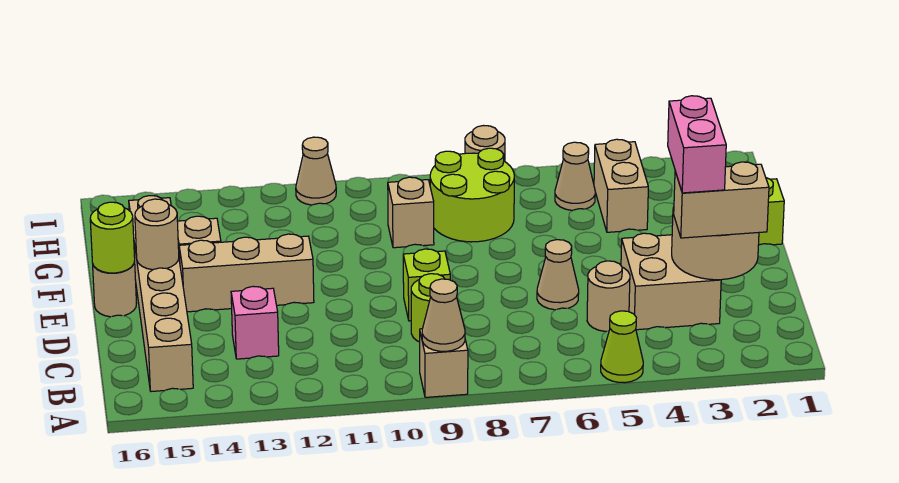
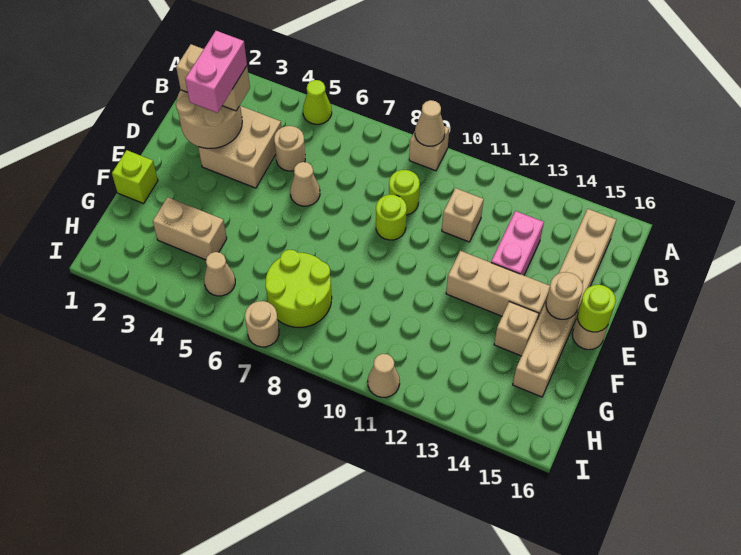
pink brick C13 level 1 -> pink brick C13:D13 level 1
lime brick D9 level 1 -> lime round brick D9 level 1
tan brick G4:H4 level 1 -> tan brick G3:G4 level 1
tan brick G9 level 1 -> tan brick C11 level 1

